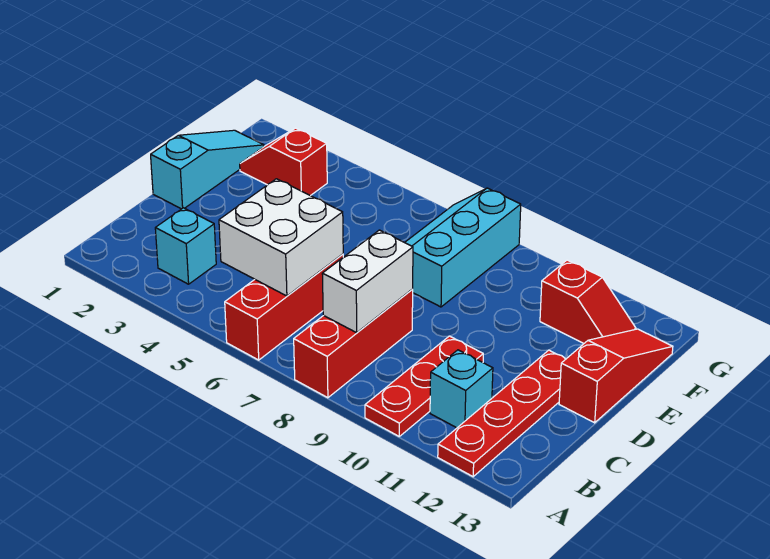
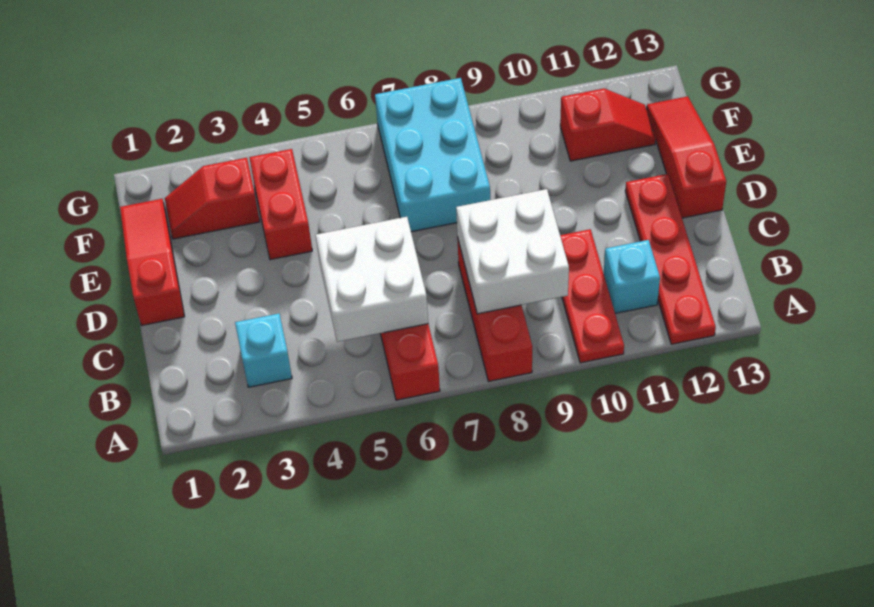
white brick B8:C8 level 2 -> white brick B8:C9 level 2
cyan slope D1:F1 level 1 top D -> red slope D1:F1 level 1 top D
none -> red brick E4:F4 level 1
cyan slope E7:G8 level 1 top 8 -> cyan brick E7:G8 level 1

